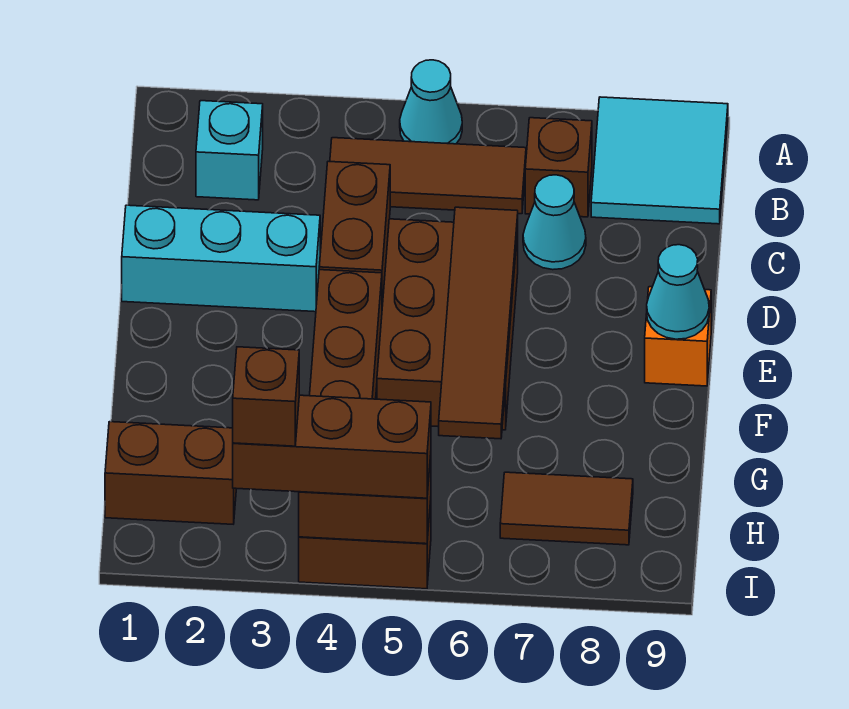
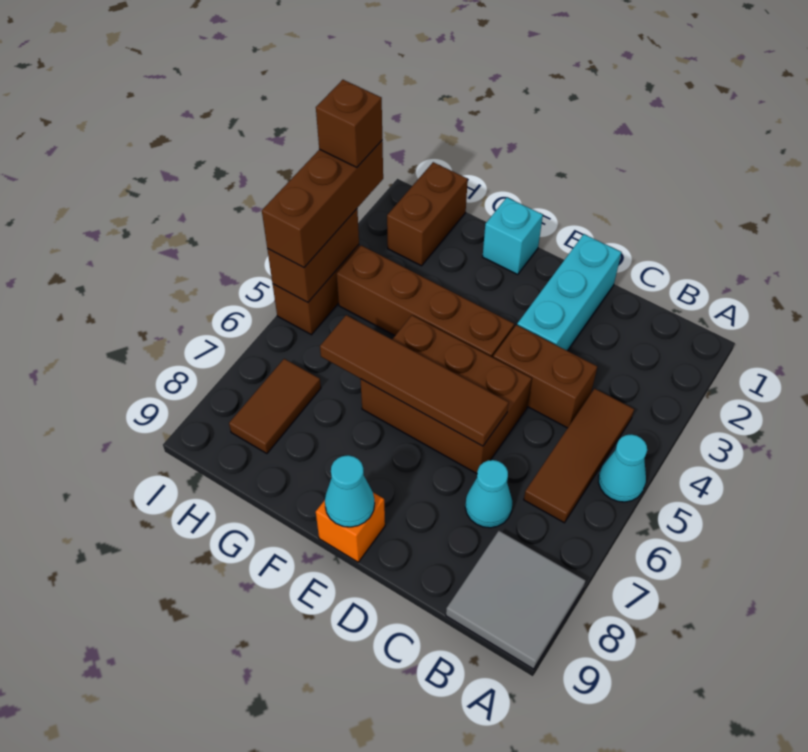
cyan tile A8:B9 level 1 -> grey tile A8:B9 level 1
cyan brick B2 level 1 -> cyan brick F1 level 1
brown brick B7 level 1 -> none

